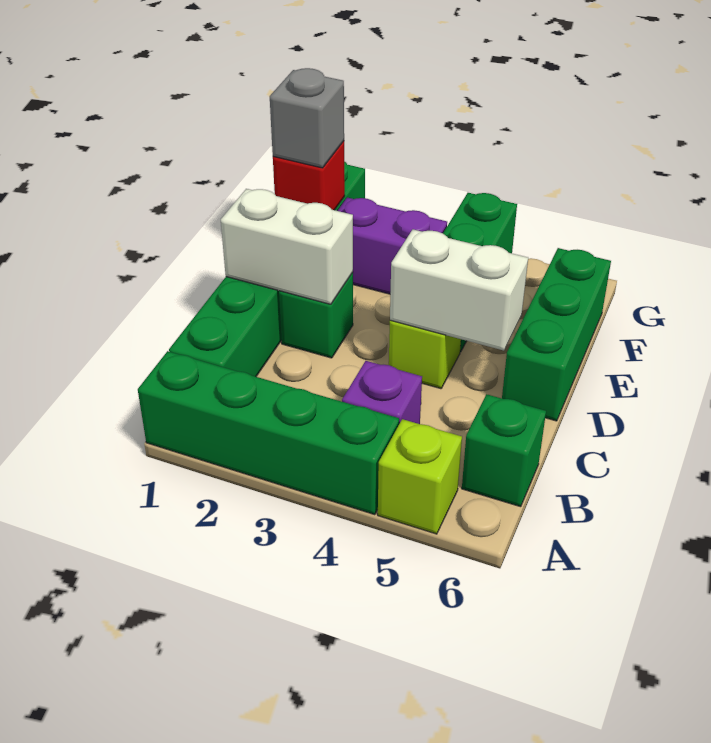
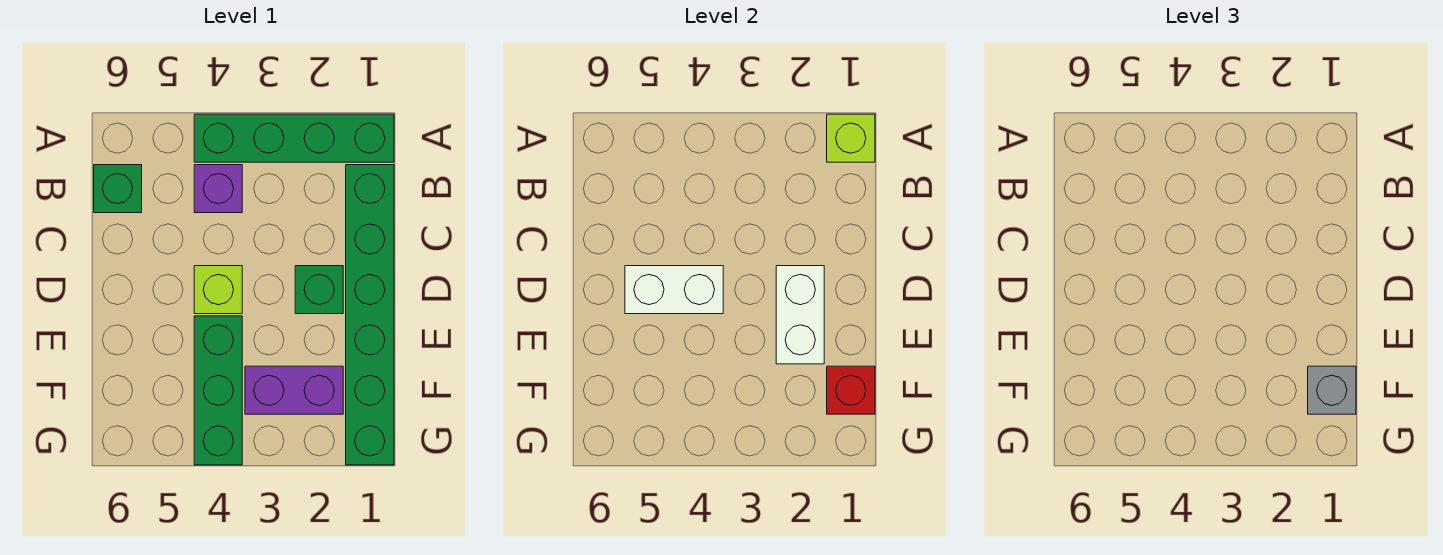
lime brick A5 level 1 -> lime brick A1 level 2
white brick D1:D2 level 2 -> white brick D2:E2 level 2
green brick D6:F6 level 1 -> none

